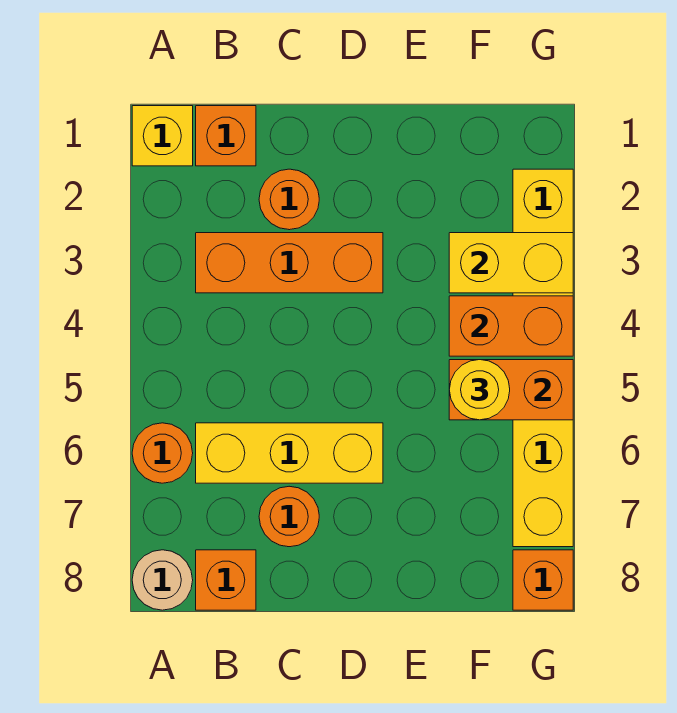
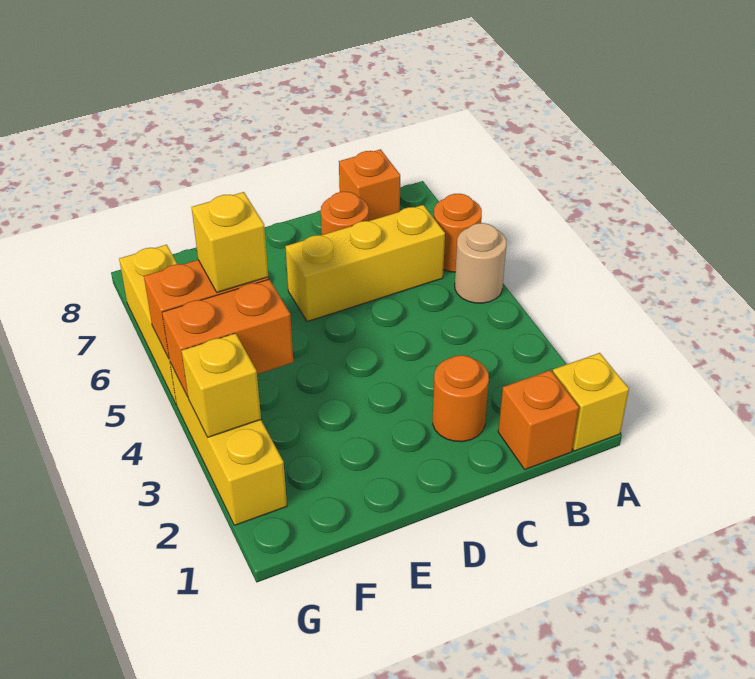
tan round brick A8 level 1 -> tan round brick A5 level 1
orange brick B3:D3 level 1 -> none
yellow brick F3:G3 level 2 -> yellow brick G3 level 2
yellow round brick F5 level 3 -> yellow brick F5 level 3
orange brick G8 level 1 -> none

